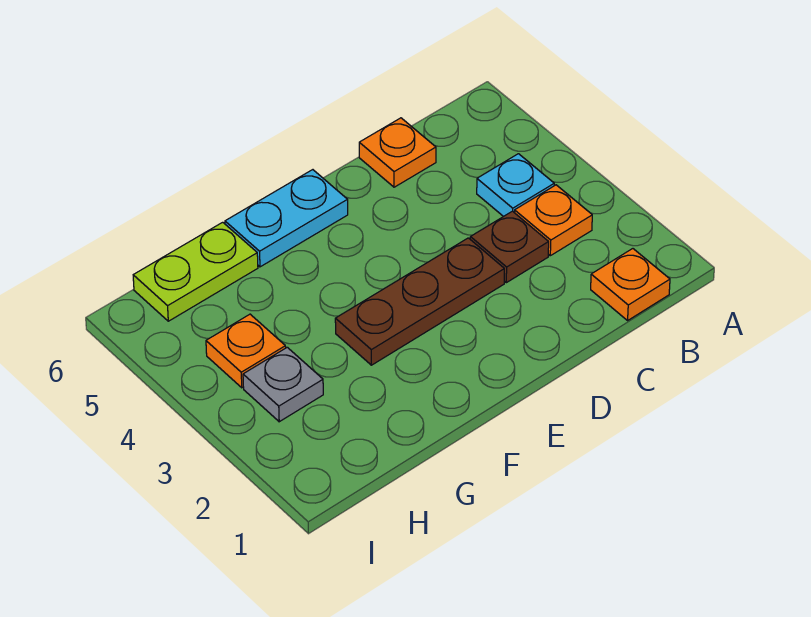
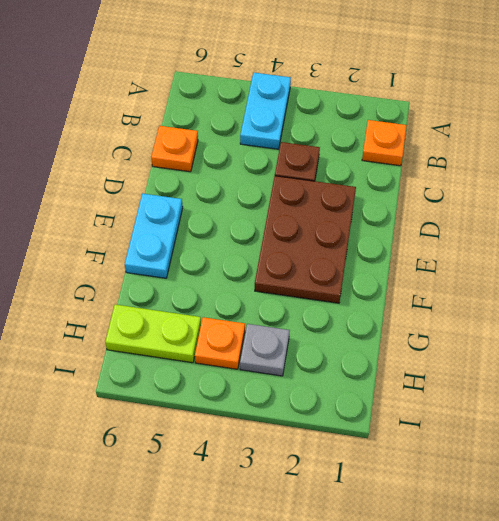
orange plate B3 level 1 -> none
cyan plate B4 level 1 -> cyan plate A4:B4 level 1
brown plate D3:F3 level 1 -> brown plate D2:F3 level 1
lime plate G6:H6 level 1 -> lime plate H5:H6 level 1

